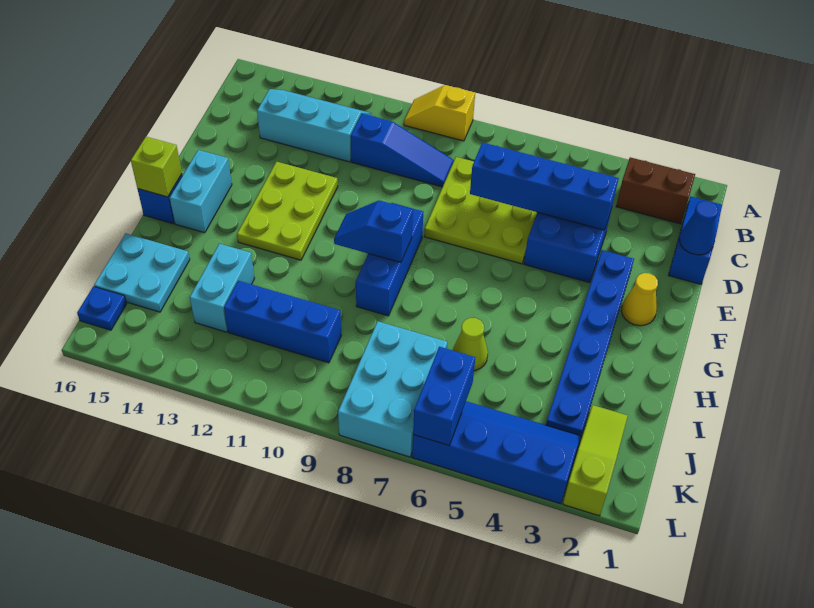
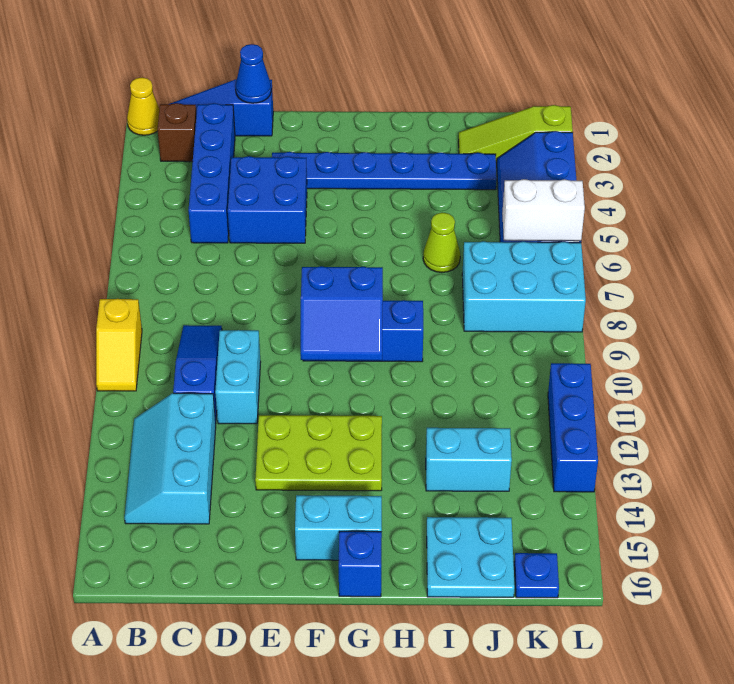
brown brick B2:B3 level 1 -> brown brick B2 level 1
lime plate C6:E8 level 1 -> none
blue brick D4:D7 level 2 -> blue brick C2:C5 level 1
none -> cyan brick D10:D11 level 1
yellow cone F2 level 1 -> yellow cone A1 level 1
blue slope G9:G10 level 2 top 9 -> blue slope F9:G10 level 2 top 9
lime brick G16 level 2 -> none
blue brick J10:J12 level 1 -> blue brick L11:L13 level 1
blue brick K6:L6 level 2 -> white brick K6:L6 level 2

